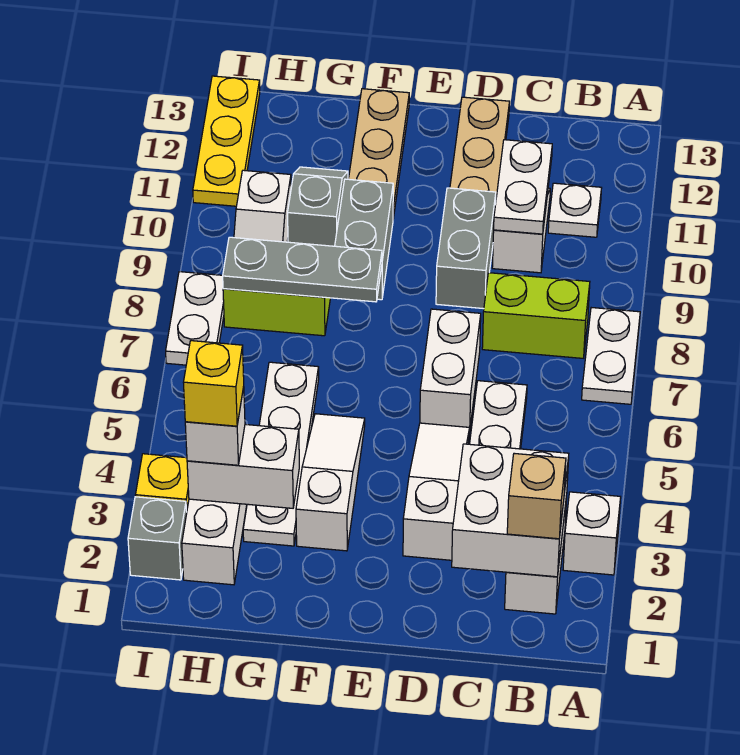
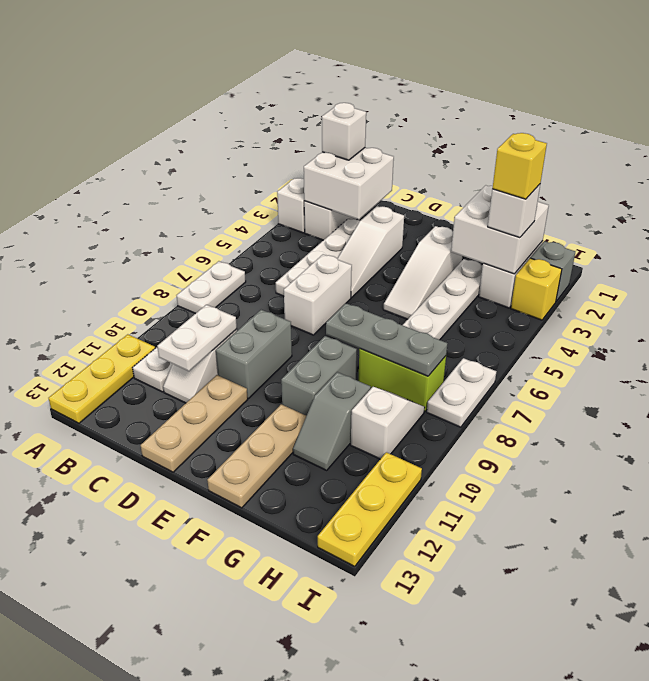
none -> yellow plate A11:A13 level 1
tan brick B2 level 3 -> white brick B2 level 3
lime brick B8:C8 level 1 -> none
white brick G3:H3 level 2 -> white brick G2:H3 level 2

